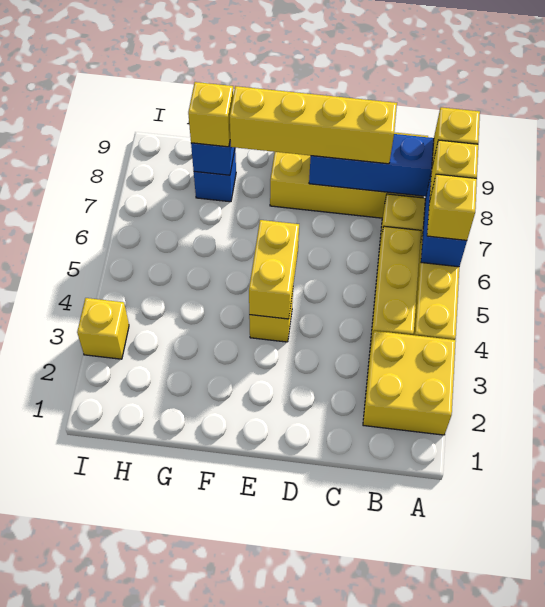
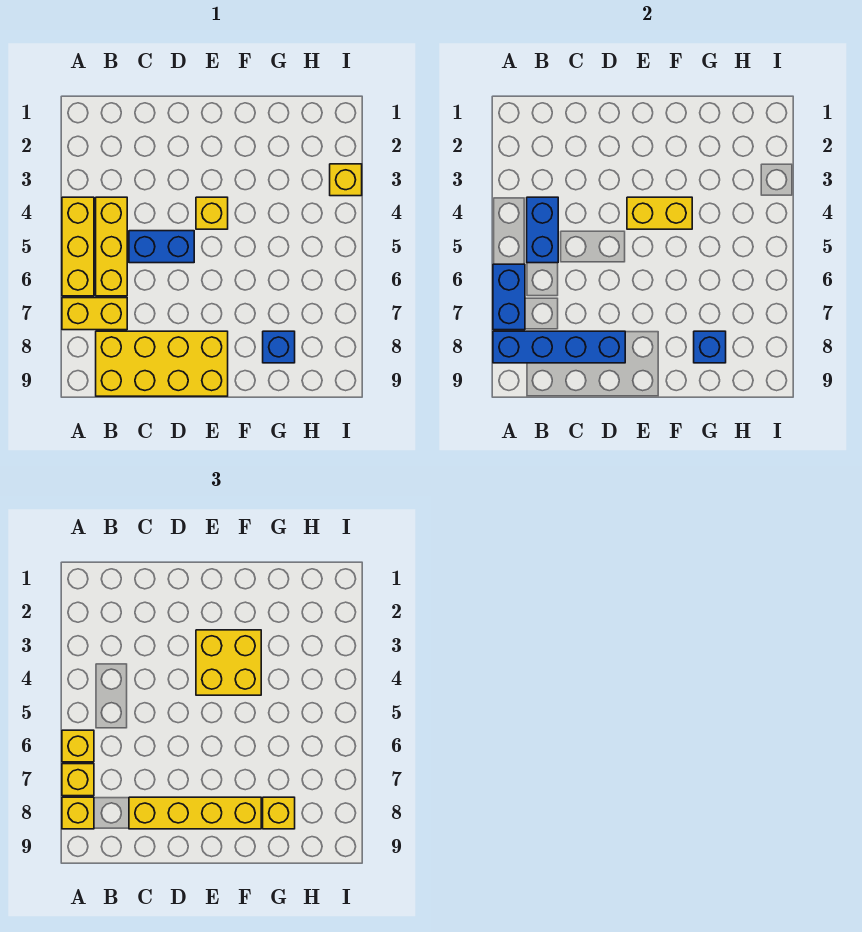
yellow brick A2:B3 level 1 -> yellow brick E3:F4 level 3
none -> blue brick B4:B5 level 2
none -> blue brick C5:D5 level 1
yellow brick E4:E5 level 2 -> yellow brick E4:F4 level 2

